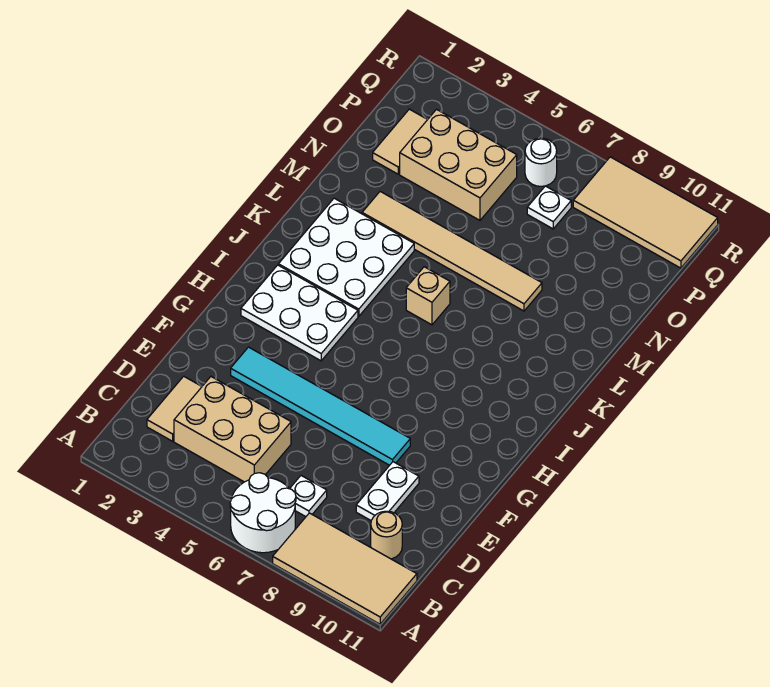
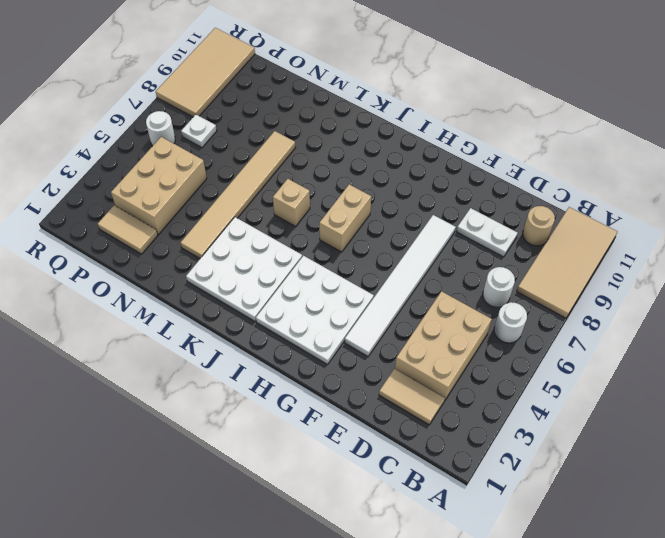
white round brick A6:B7 level 1 -> white round brick B6 level 1
white plate C7 level 1 -> white round brick C7 level 1
cyan tile F3:F8 level 1 -> white tile F3:F8 level 1
white plate H2:I4 level 1 -> white plate G2:I4 level 1
none -> tan brick I6:I7 level 1

